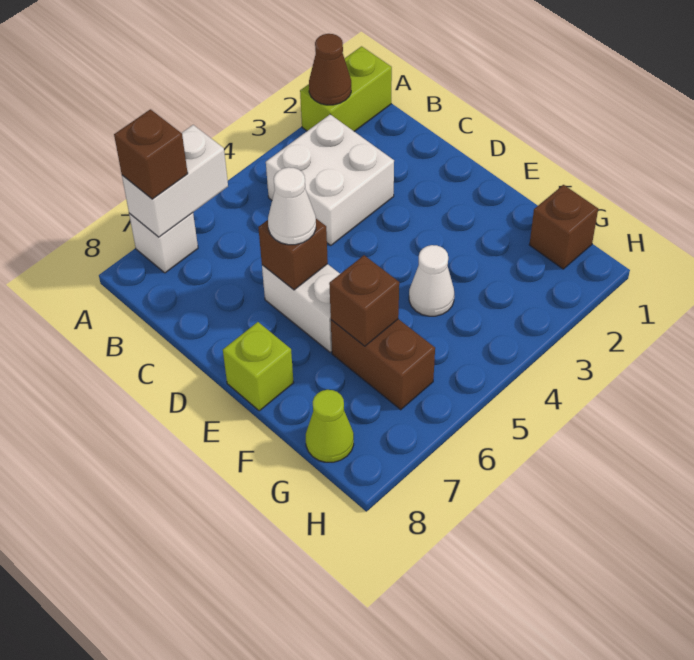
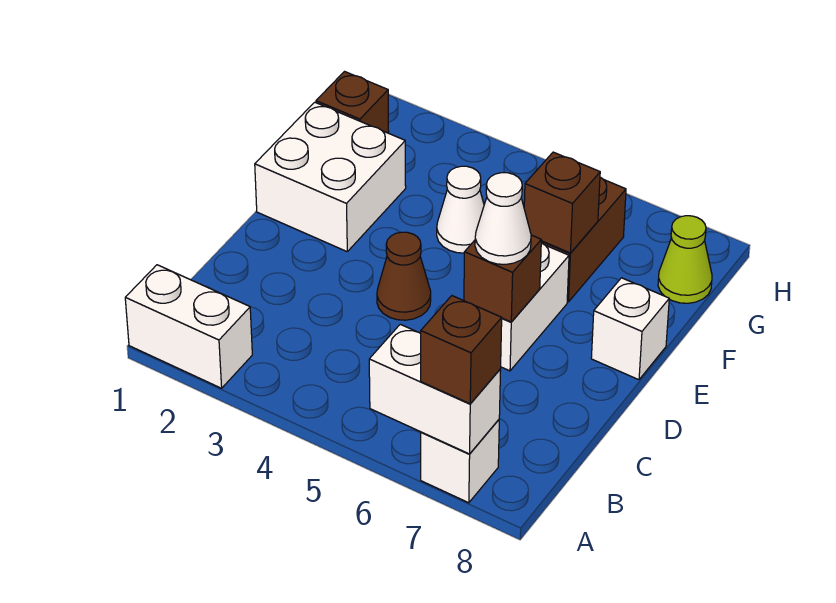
lime brick A1:A2 level 1 -> white brick A1:A2 level 1
brown cone A2 level 2 -> brown cone D4 level 1
white brick B3:C4 level 1 -> white brick E1:F2 level 1
lime brick E8 level 1 -> white brick E8 level 1

